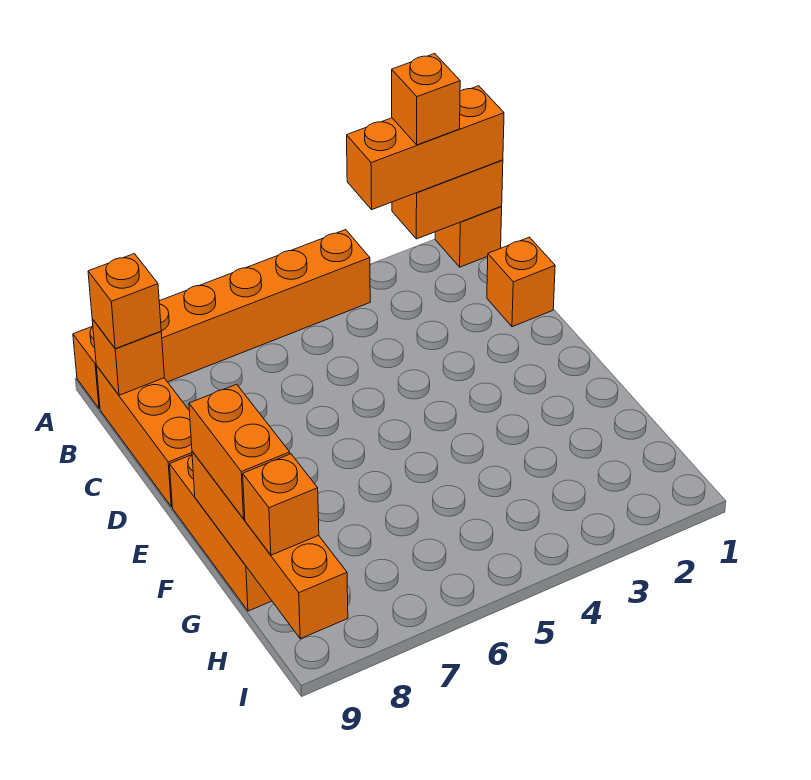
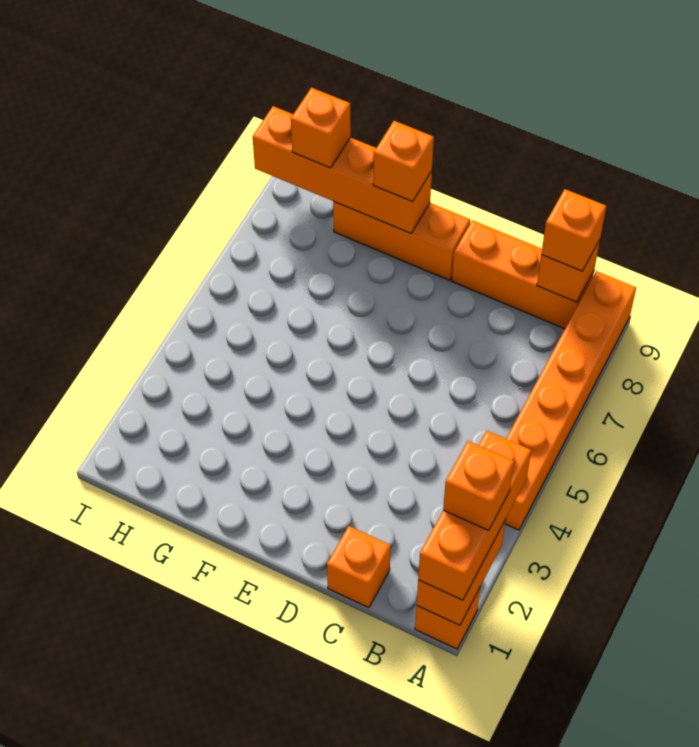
orange brick F9:G9 level 3 -> orange brick F9 level 3

